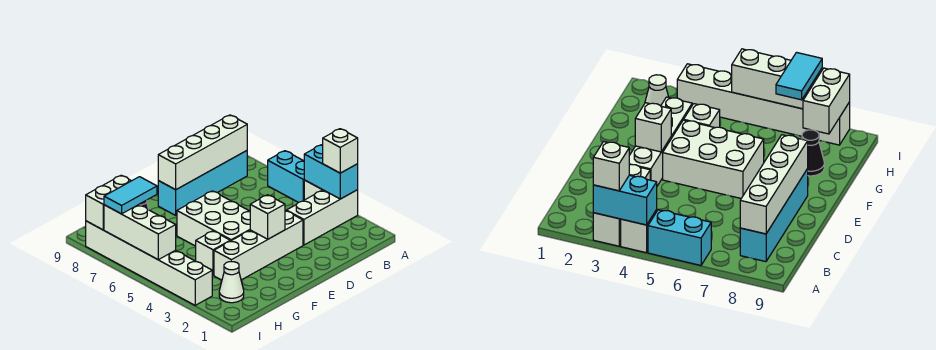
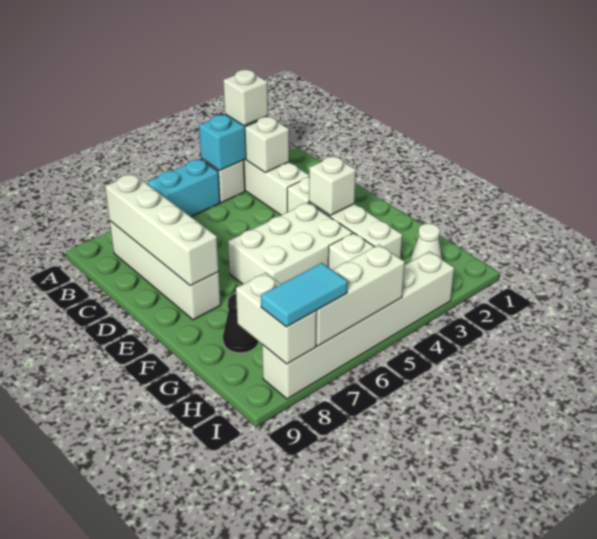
none -> white brick B3 level 2
cyan brick B8:E8 level 1 -> white brick B8:E8 level 1
cyan tile H7:I7 level 3 -> cyan tile I7:I8 level 3

